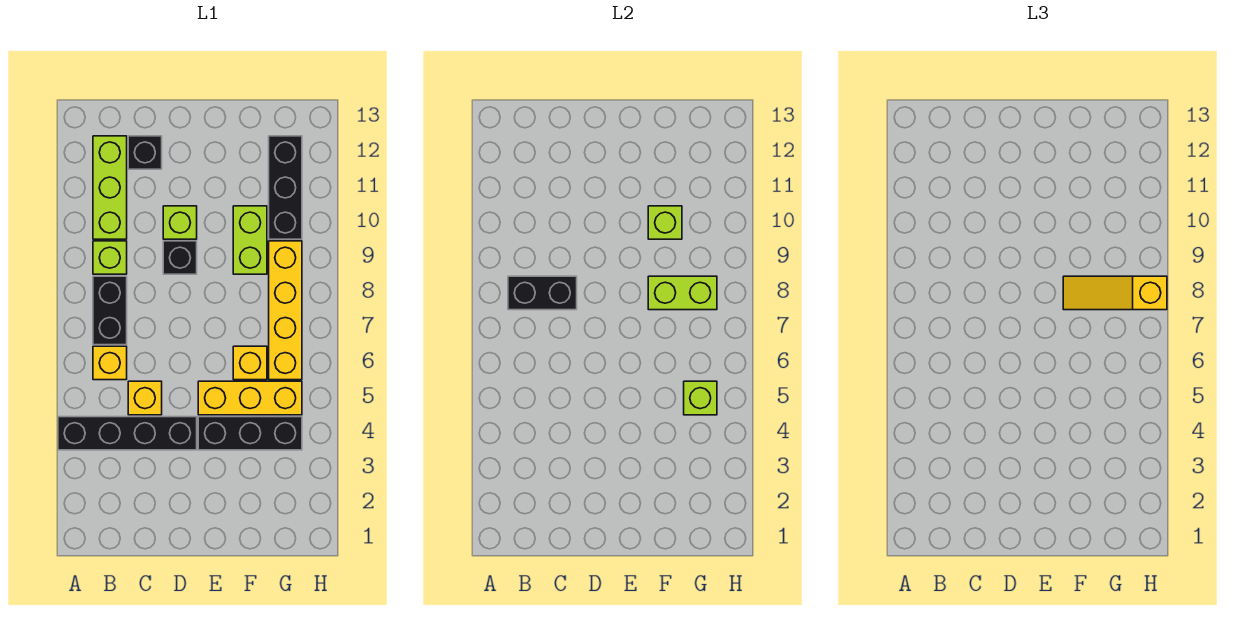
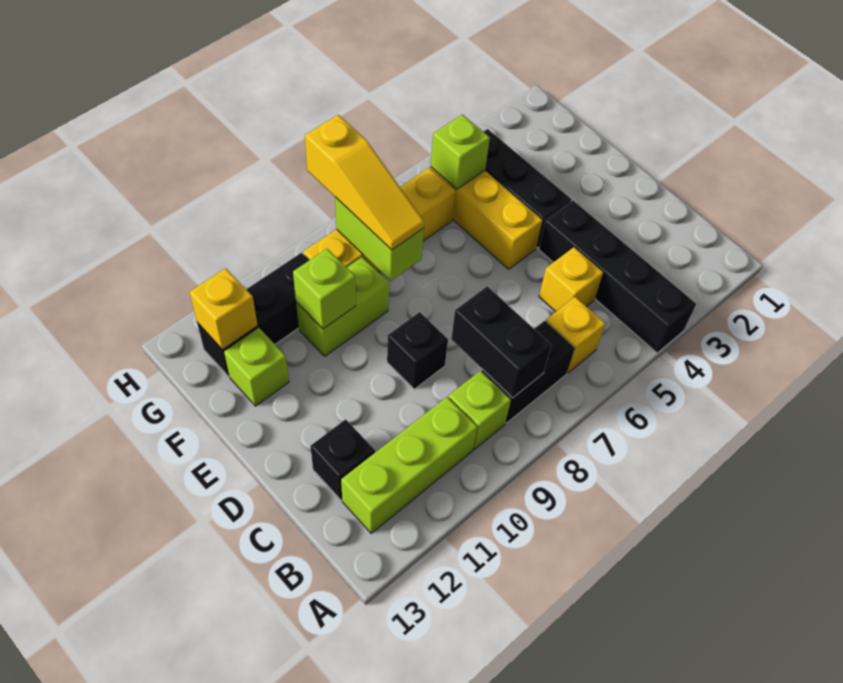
lime brick D10 level 1 -> lime brick F12 level 1
yellow brick F6 level 1 -> yellow brick G12 level 2

